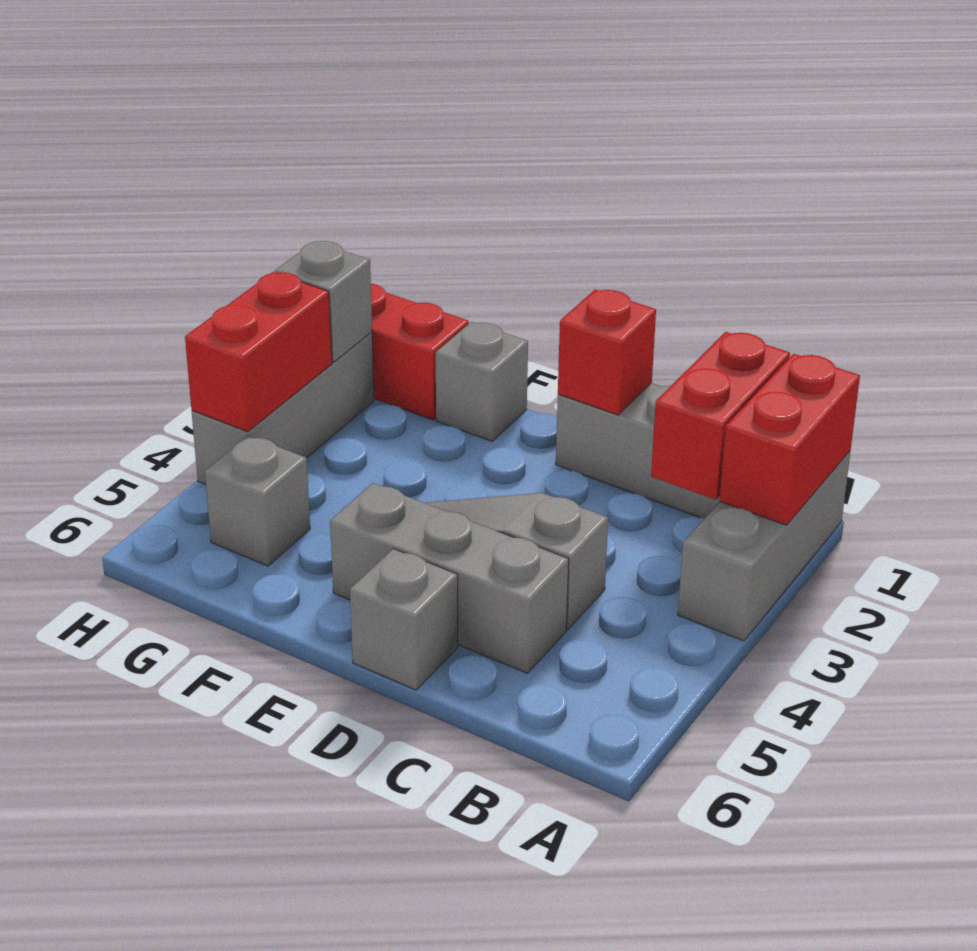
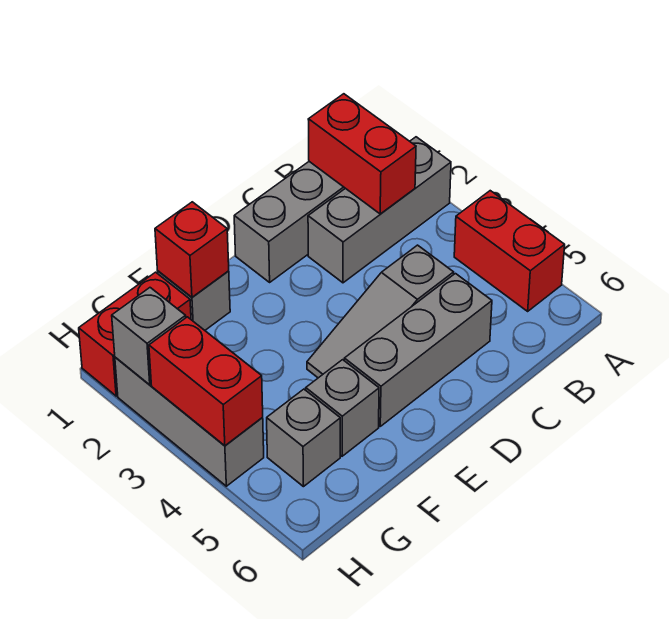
grey brick A1:A3 level 1 -> grey brick A2:C2 level 1
red brick A1:A2 level 2 -> red brick A4:A5 level 1
red brick D1 level 2 -> red brick F1 level 2
grey brick D6 level 1 -> grey brick F5 level 1

